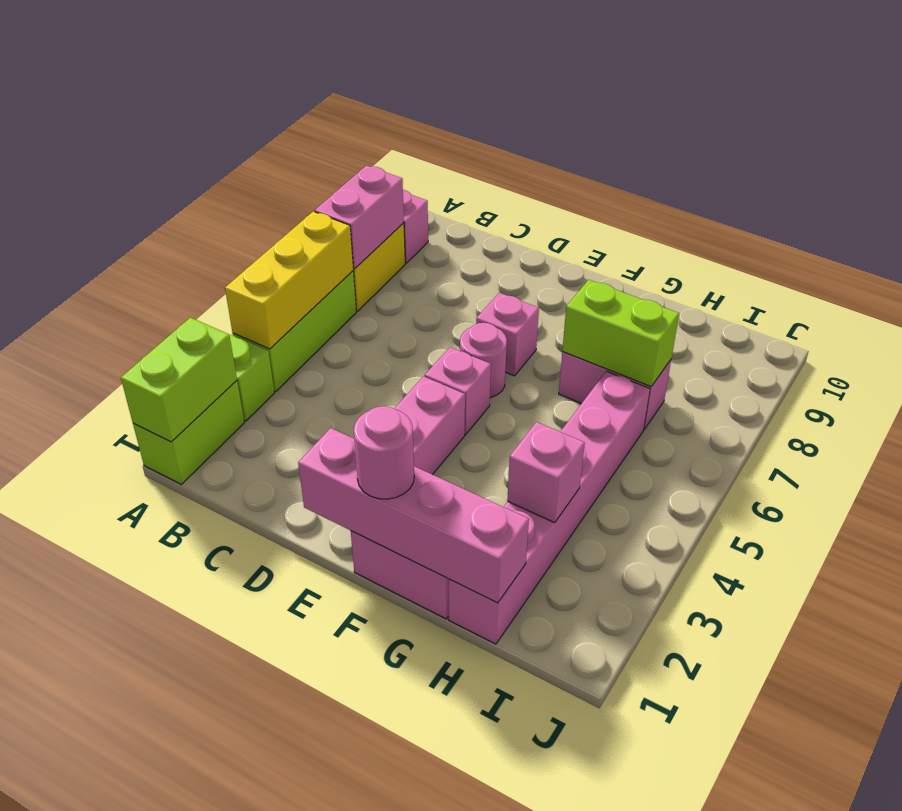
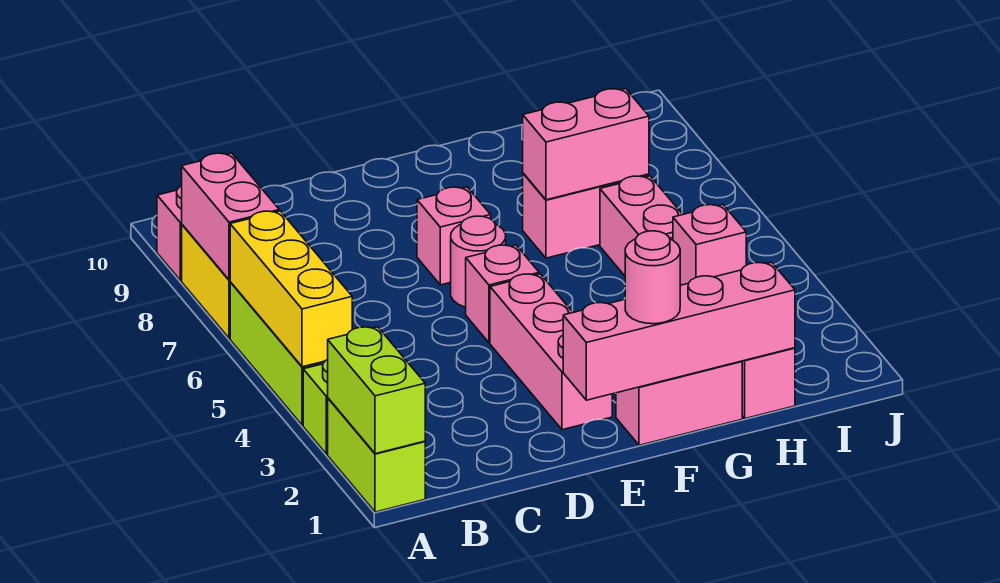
lime brick G7:H7 level 2 -> pink brick G7:H7 level 2

